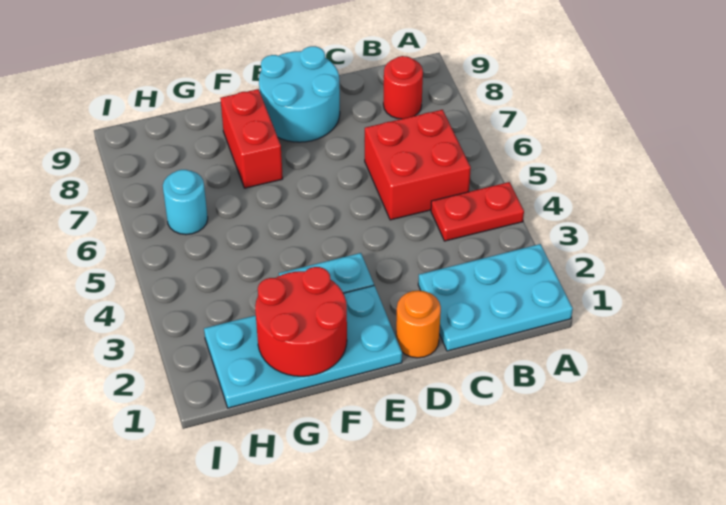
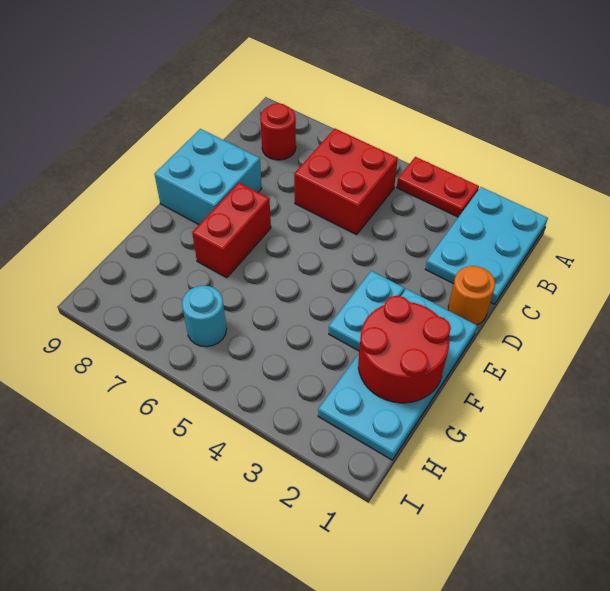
red plate A4:B4 level 1 -> red plate A3:A4 level 1
cyan round brick D8:E9 level 1 -> cyan brick D8:E9 level 1
red brick F7:F8 level 1 -> red brick E7:F7 level 1

